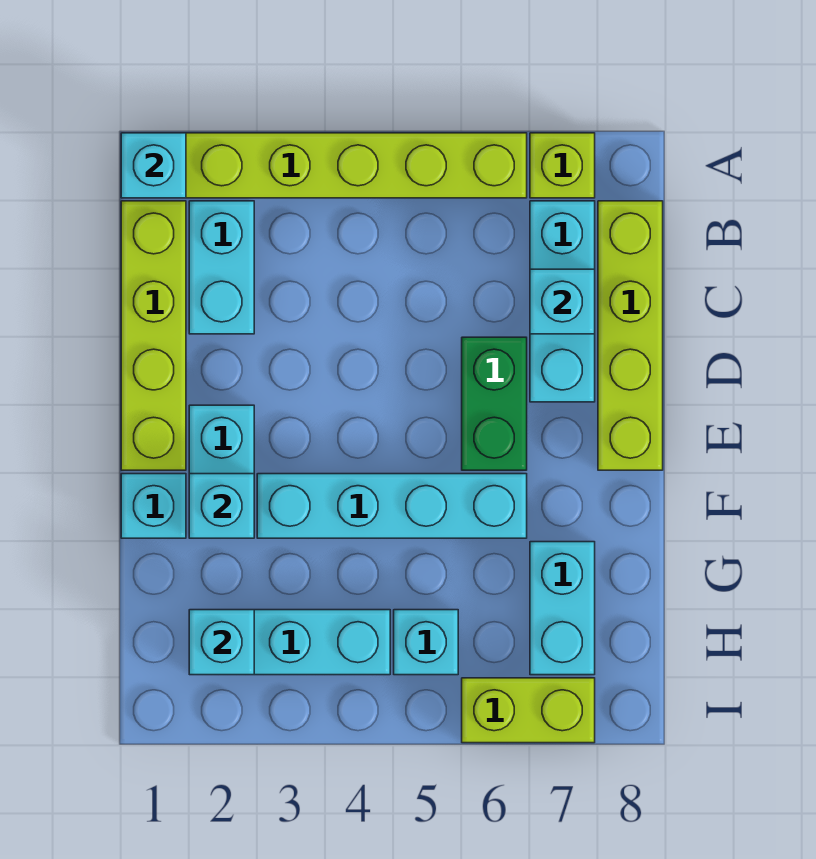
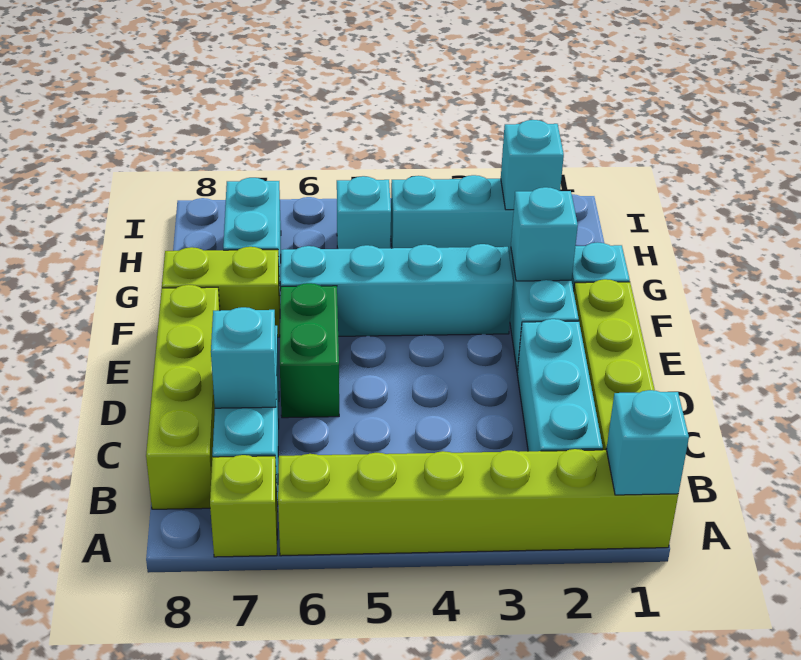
cyan brick B2:C2 level 1 -> cyan brick B2:D2 level 1
lime brick I6:I7 level 1 -> lime brick F7:F8 level 1

